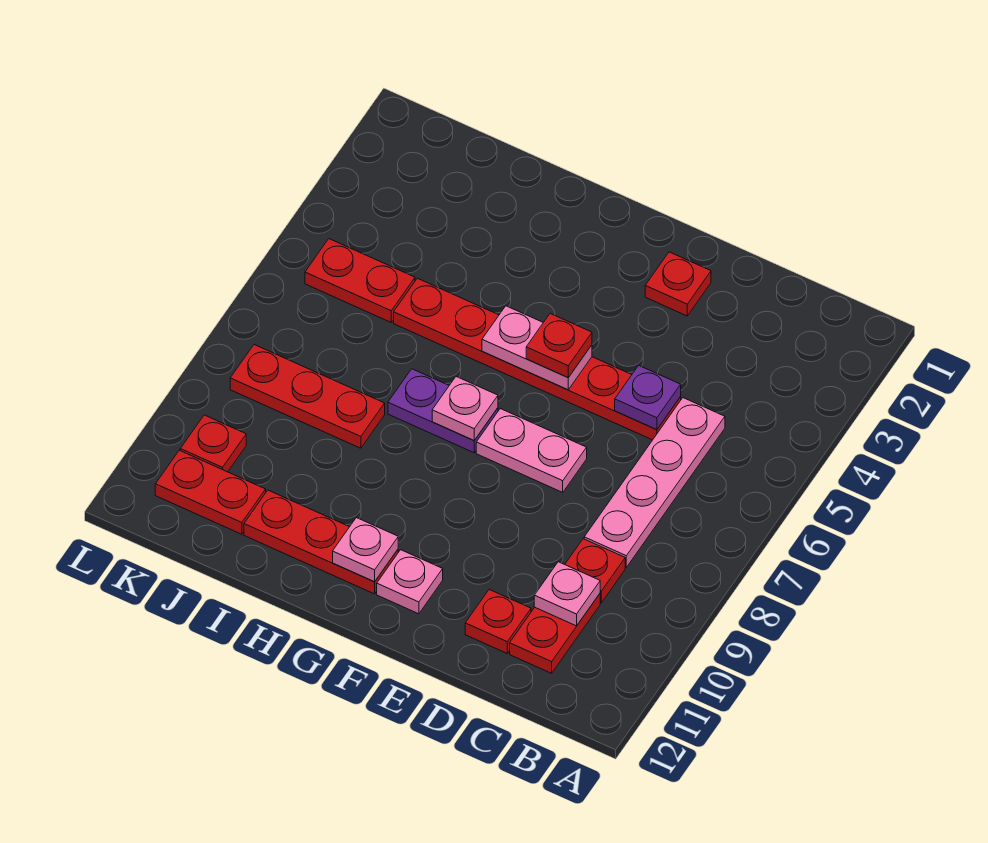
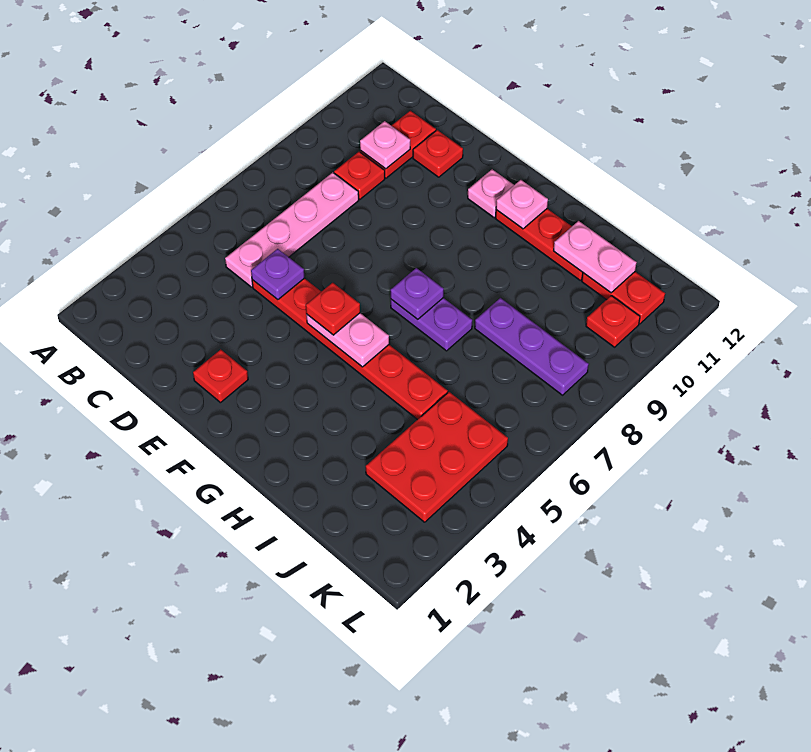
pink plate E7:F7 level 1 -> pink plate I11:J11 level 2
pink plate G7 level 2 -> purple plate G7 level 2
red plate I8:K8 level 1 -> purple plate I8:K8 level 1
red plate J5:K5 level 1 -> red plate J3:K5 level 1

